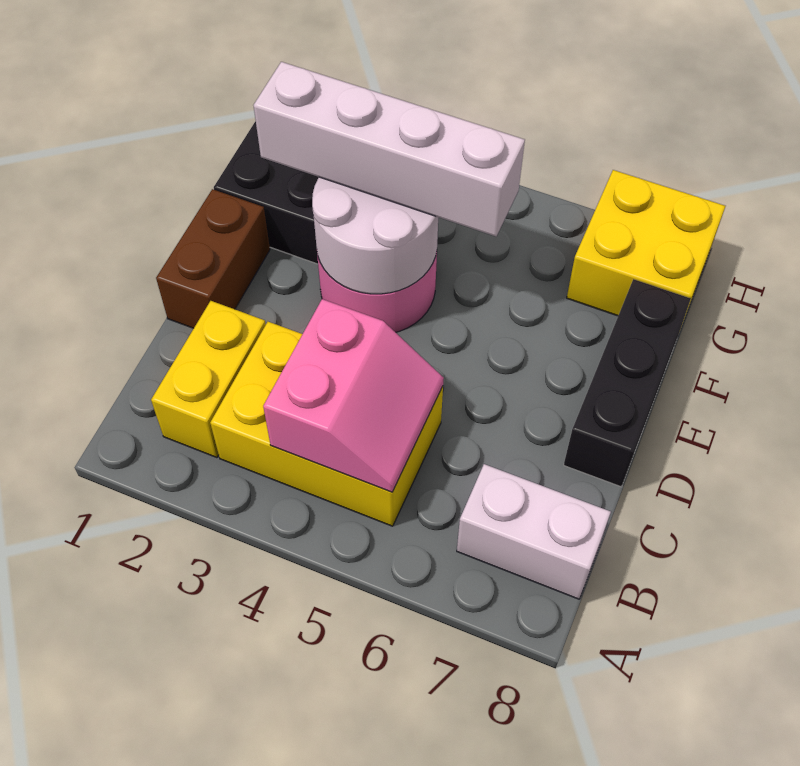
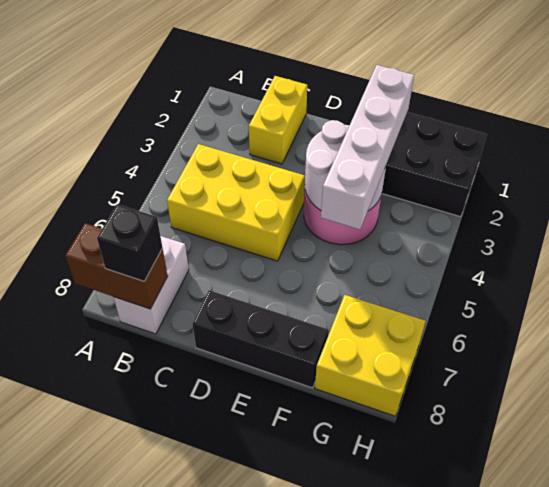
yellow brick B2:C2 level 1 -> yellow brick C1:C2 level 1
yellow brick B3:C5 level 1 -> yellow brick B4:D5 level 1
pink slope B4:C5 level 2 top 4 -> none
none -> black brick B8 level 3
brown brick D1:E1 level 1 -> brown brick A8:B8 level 2

